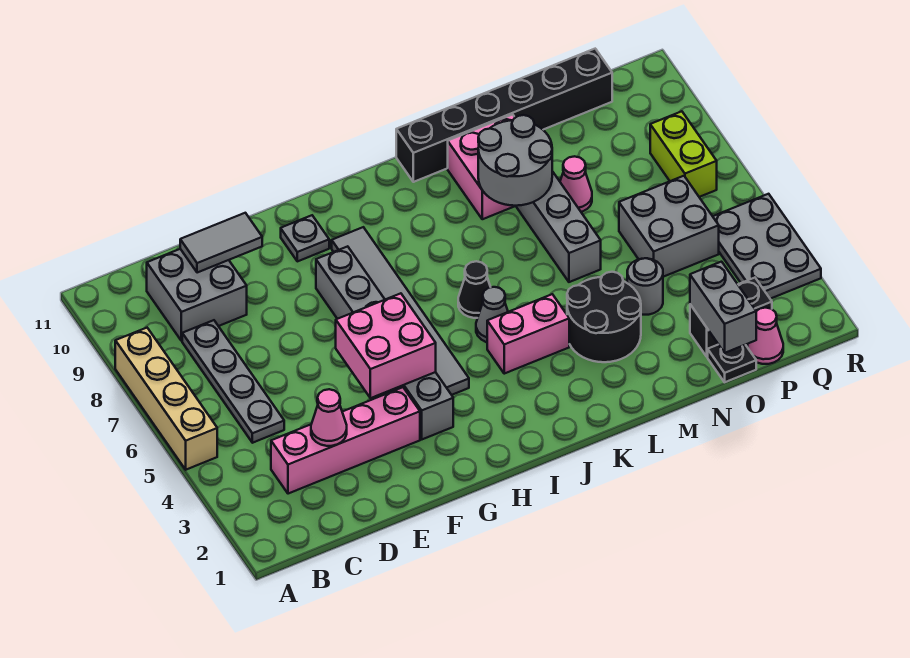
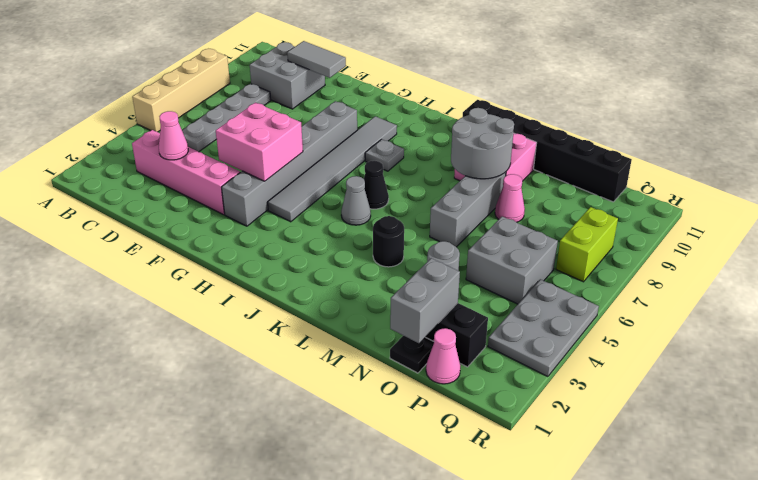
grey plate G10 level 1 -> grey plate I8 level 1
pink brick J4:K4 level 1 -> none
black round brick L3:M4 level 1 -> black round brick L4 level 1

